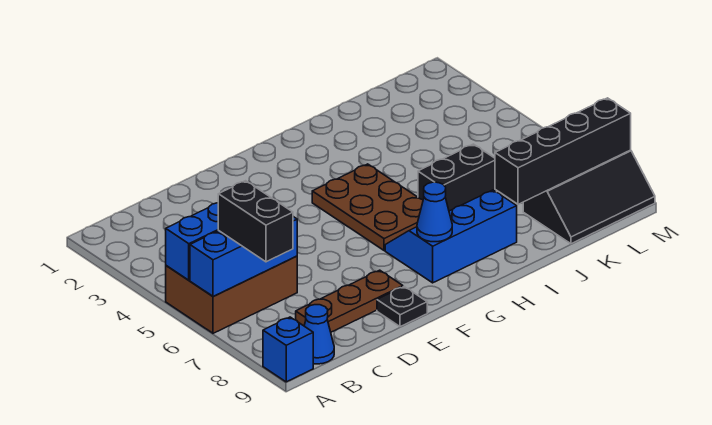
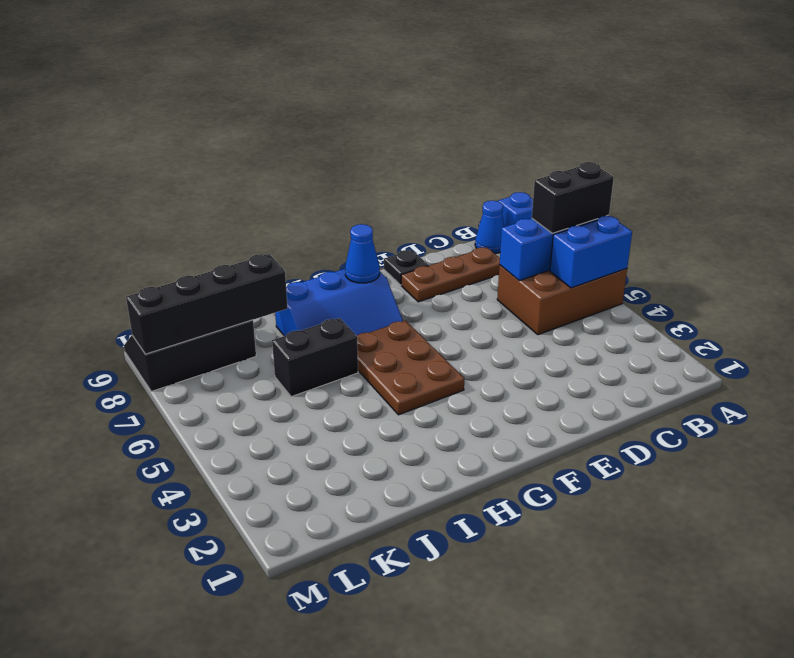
black brick B6:B7 level 3 -> black brick A6:B6 level 3

